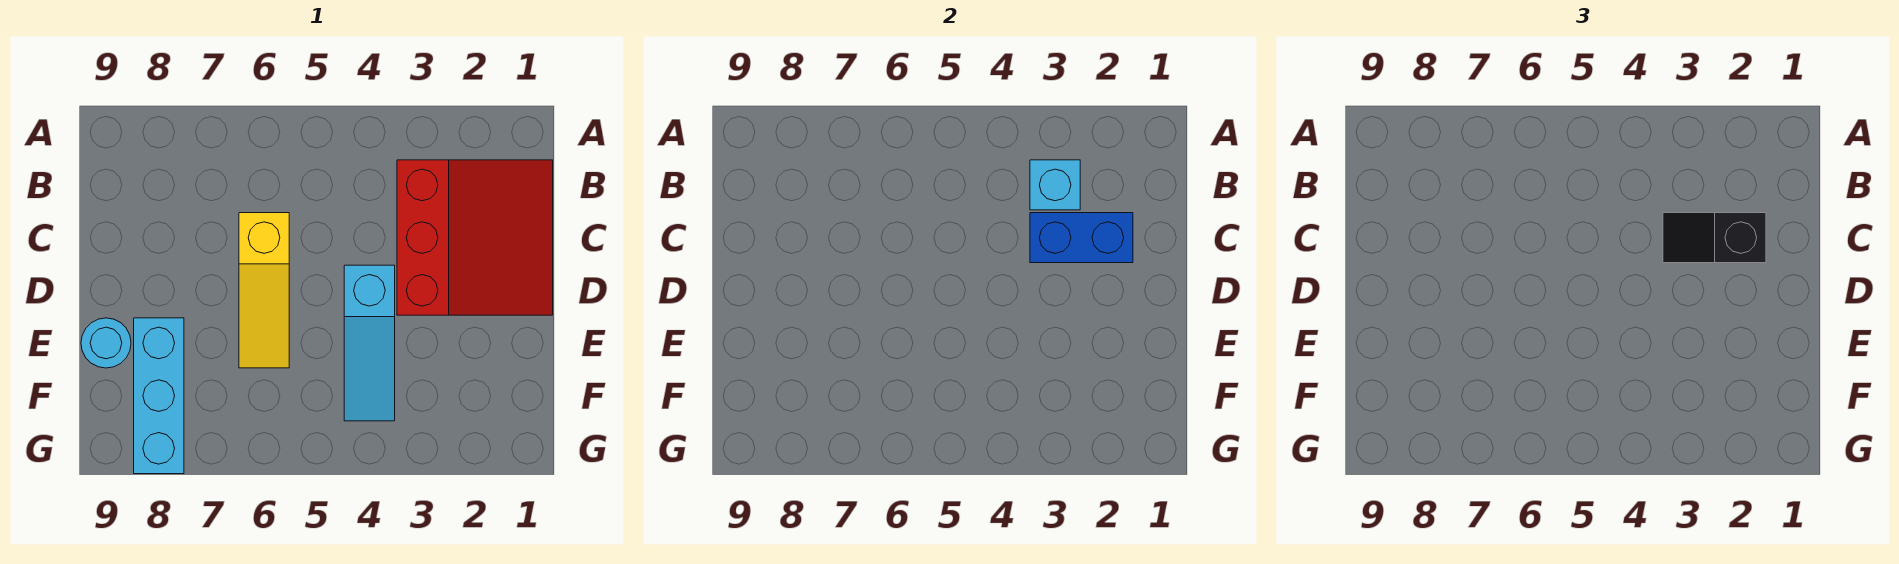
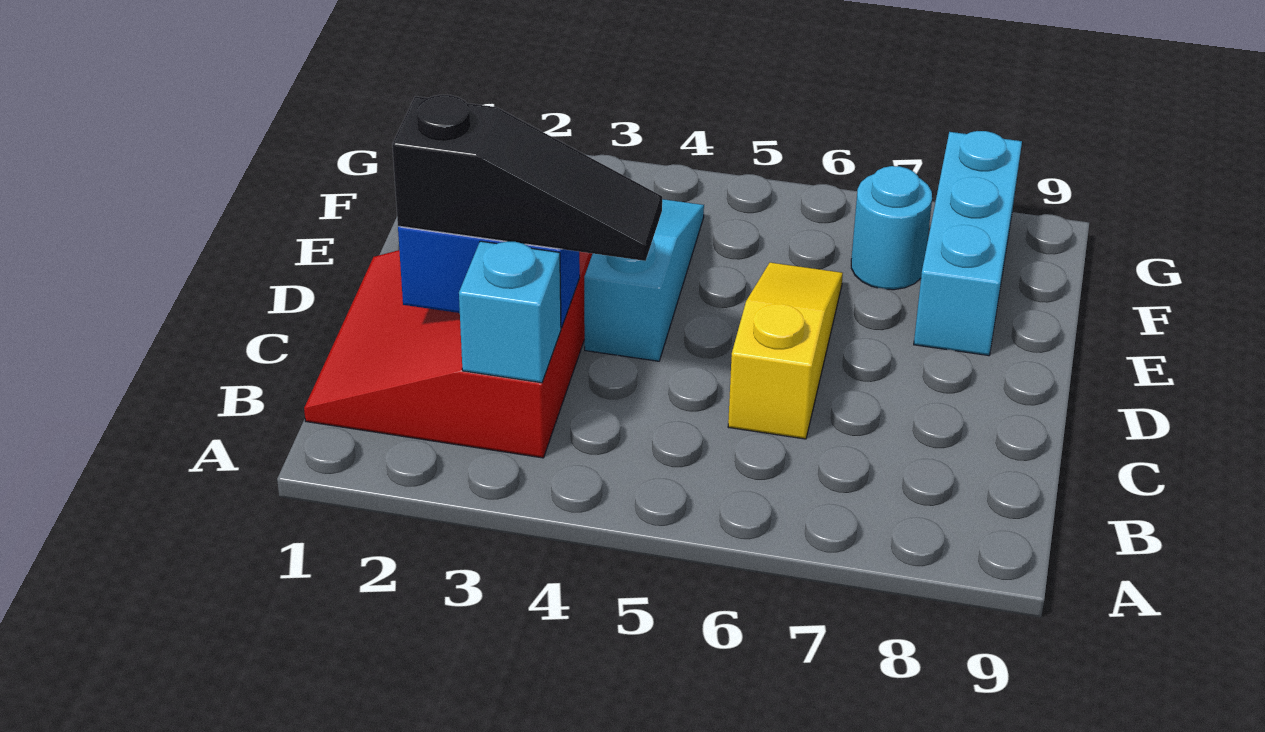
black slope C2:C3 level 3 top 2 -> black slope C2:C4 level 3 top 2
cyan round brick E9 level 1 -> cyan round brick F7 level 1

